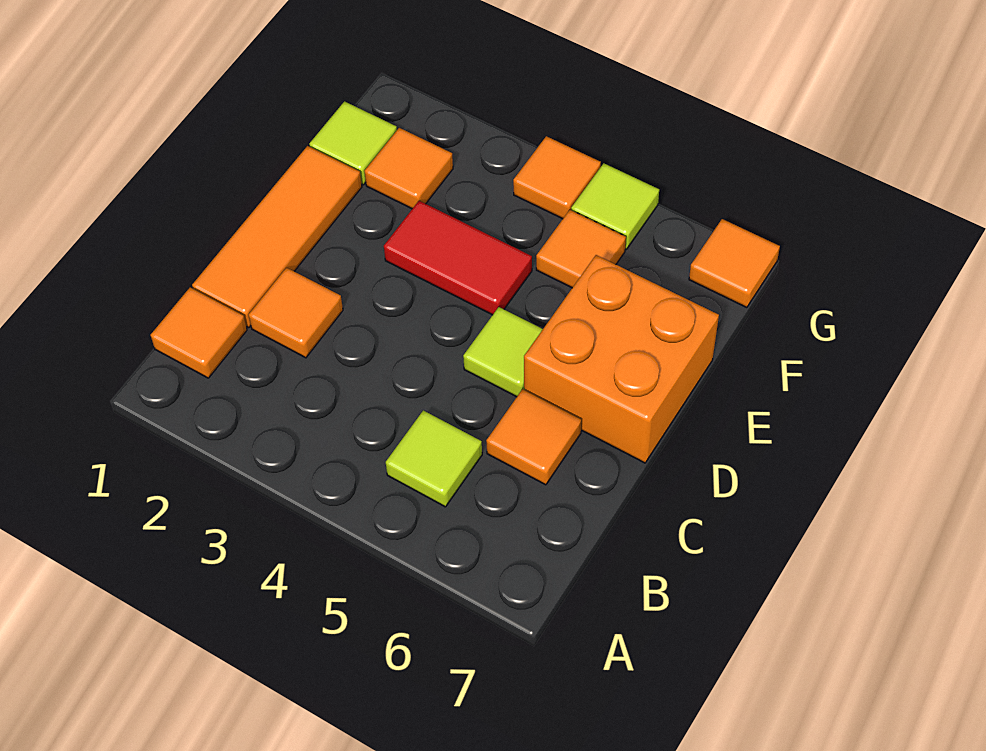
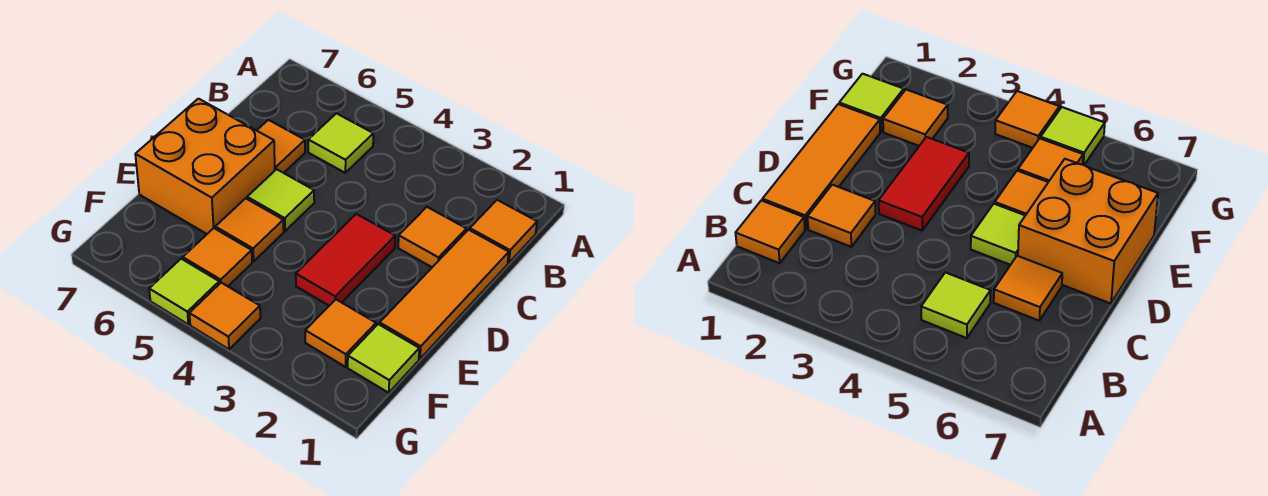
red tile E3:E4 level 1 -> red tile D3:E3 level 1
orange tile G7 level 1 -> orange tile E5 level 1

